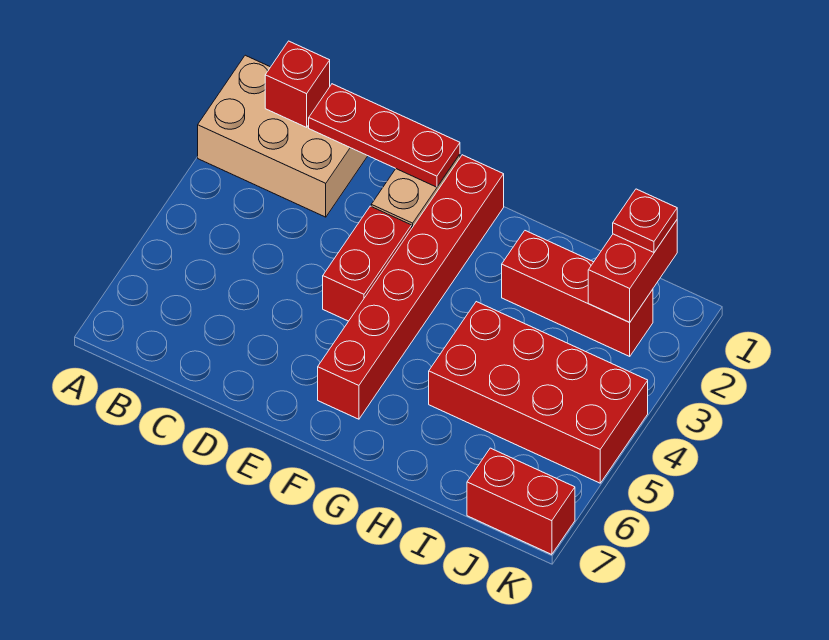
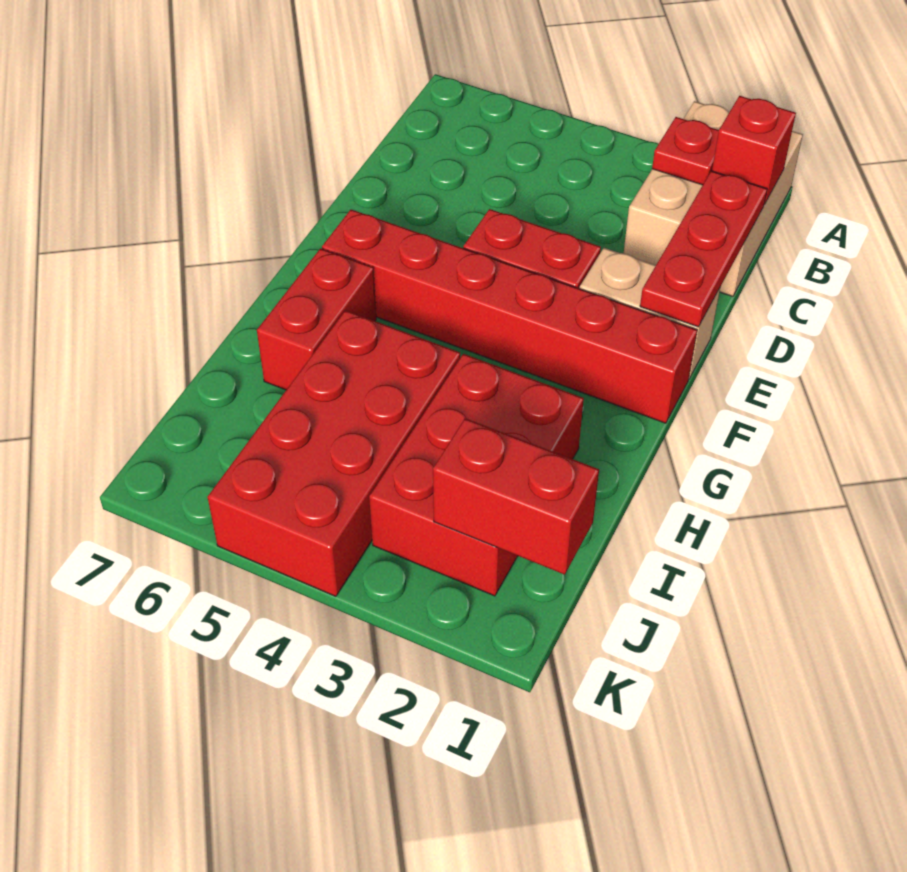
red brick H2:J2 level 1 -> red brick H2:J3 level 1
red plate J1 level 3 -> red plate B2 level 2
red brick J7:K7 level 1 -> red brick G6:H6 level 1

